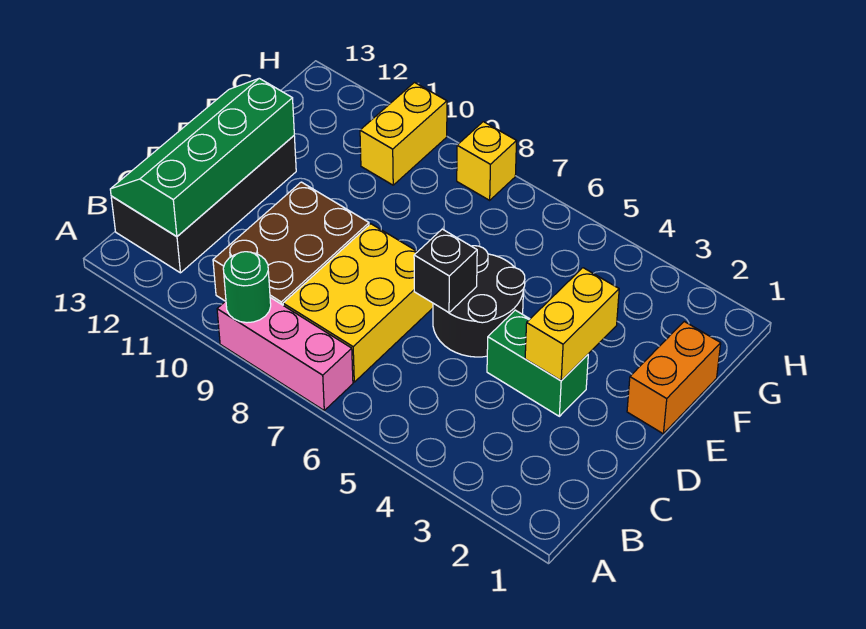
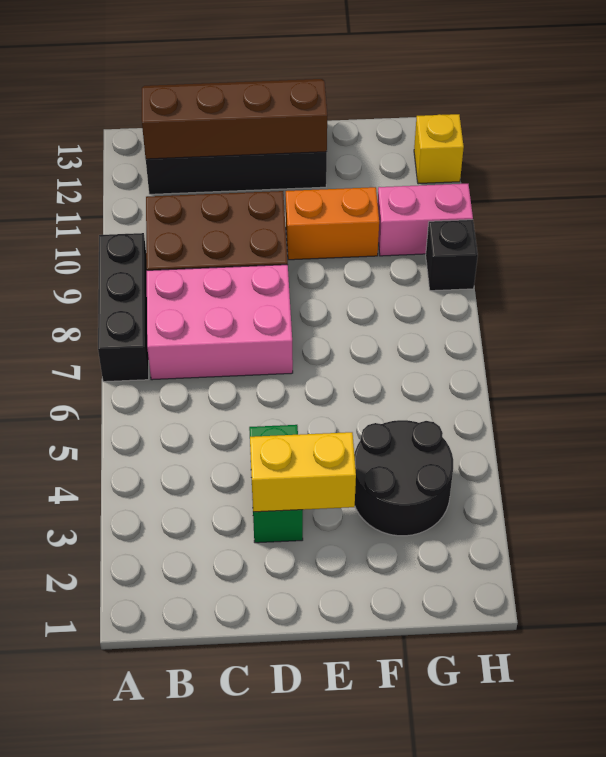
pink brick A7:A9 level 1 -> black brick A7:A9 level 1
green round brick A9 level 2 -> none
yellow brick B7:D8 level 1 -> pink brick B7:D8 level 1
green slope B12:E13 level 2 top 12 -> brown slope B12:E13 level 2 top 12
black round brick D5:E6 level 1 -> black round brick F3:G4 level 1
black brick D6 level 2 -> black brick H9 level 1
orange brick E1:F1 level 1 -> orange brick E10:F10 level 1
yellow brick G10:H10 level 1 -> pink brick G10:H10 level 1
yellow brick H8 level 1 -> yellow brick H12 level 1

